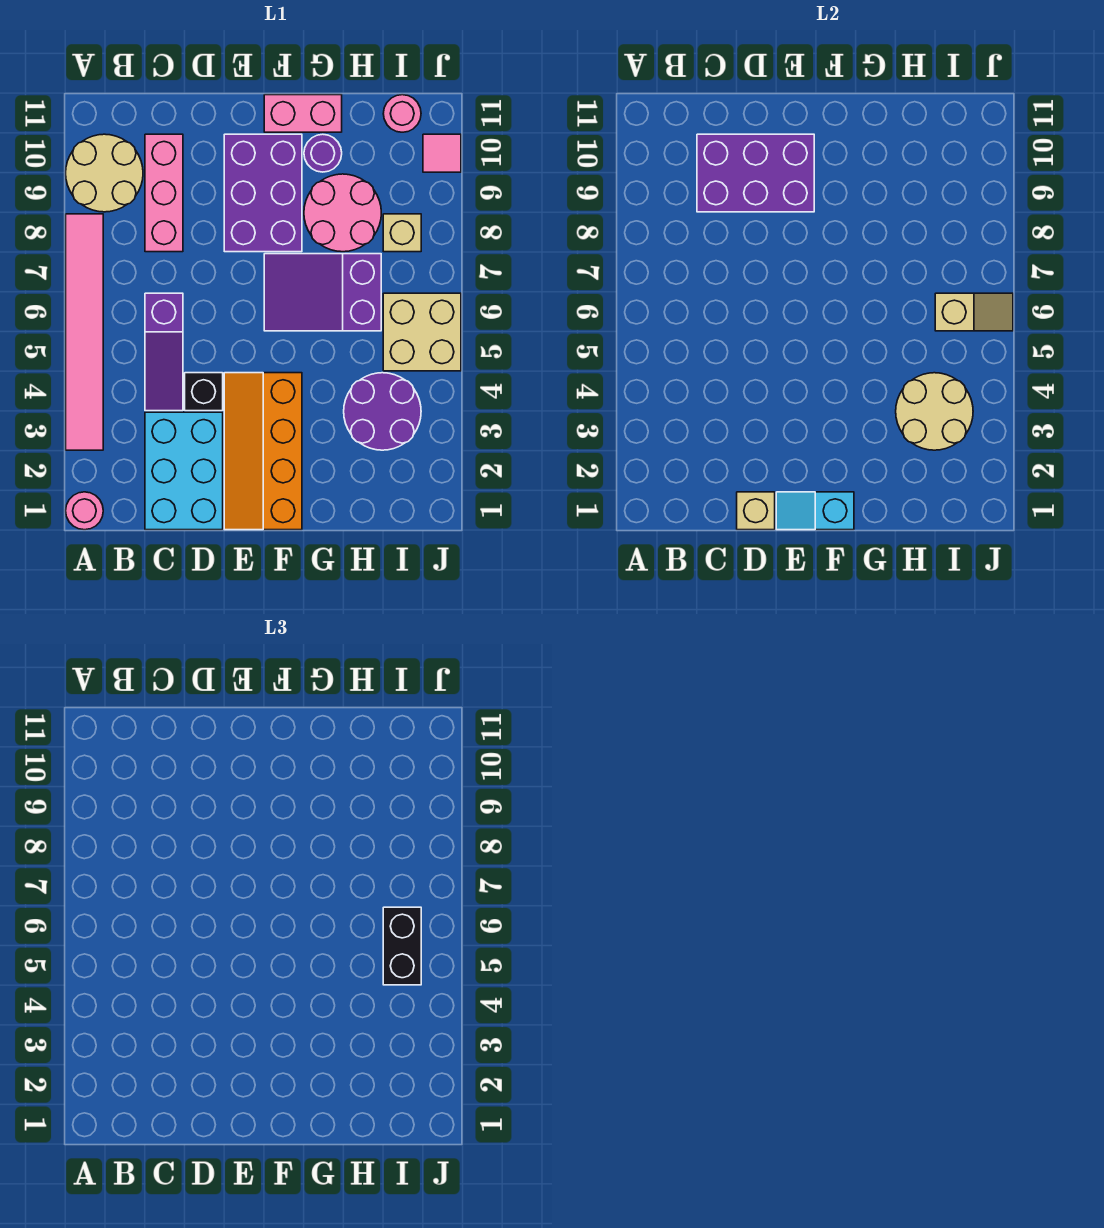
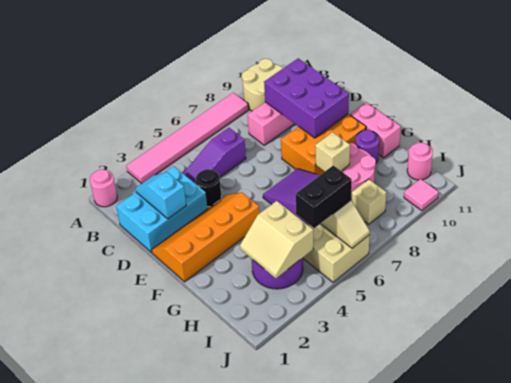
tan brick D1 level 2 -> tan brick G8 level 2
black brick D4 level 1 -> black round brick D4 level 1
cyan slope E1:F1 level 2 top F -> cyan slope C2:D2 level 2 top D
purple brick E8:F10 level 1 -> orange brick E8:F10 level 1
tan round brick H3:I4 level 2 -> tan slope H3:I4 level 2 top 4

